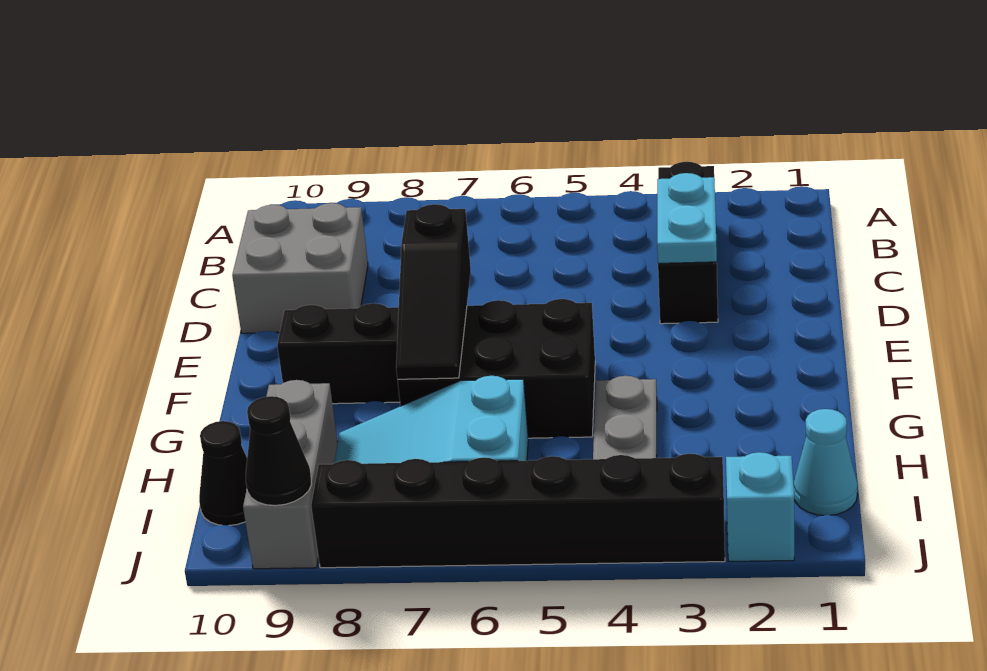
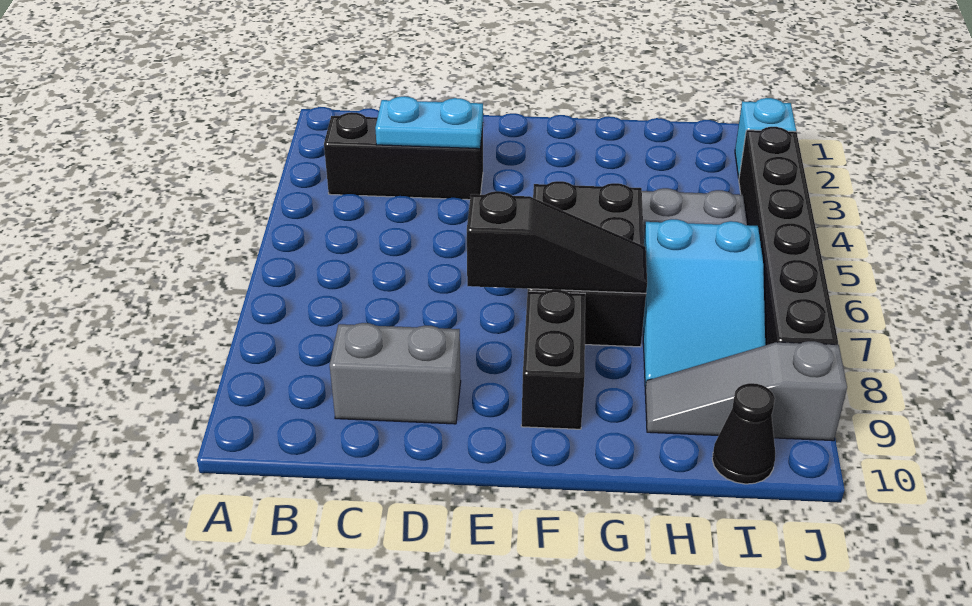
grey brick C9:D10 level 1 -> grey brick C9:D9 level 1
grey brick H9:J9 level 1 -> grey slope H9:J9 level 1 top J
cyan cone I1 level 1 -> none
black cone J9 level 2 -> none

